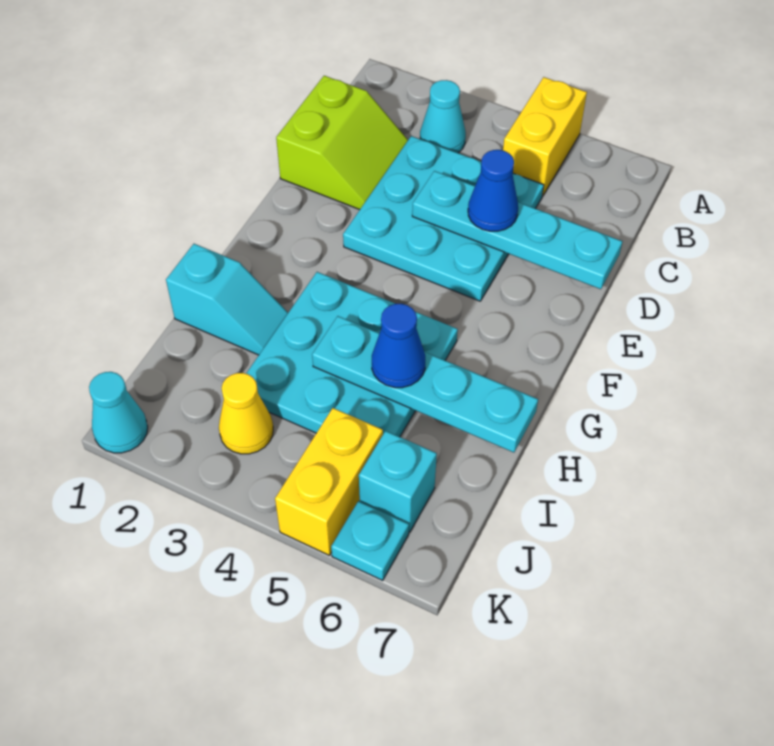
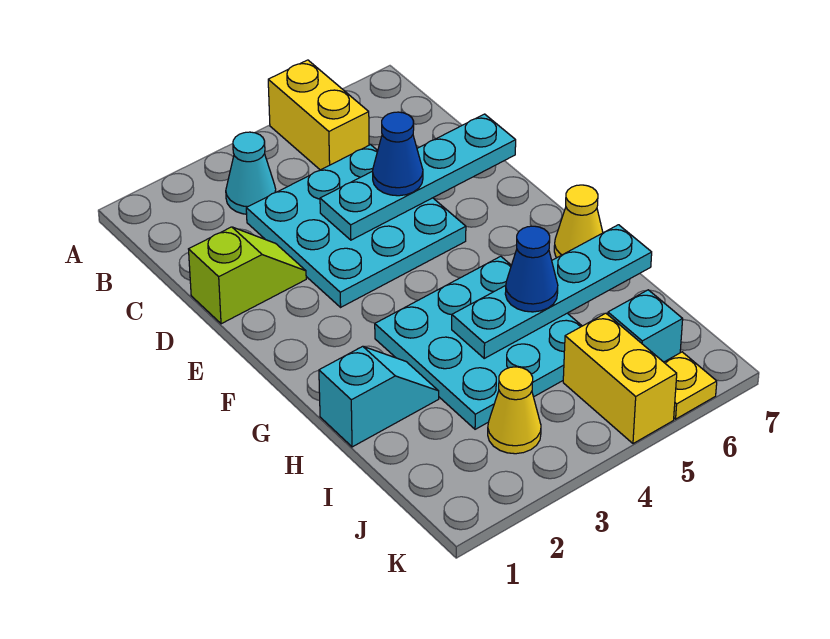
lime slope C1:D2 level 1 top 1 -> lime slope D1:D2 level 1 top 1
none -> yellow cone G7 level 1
cyan cone K1 level 1 -> none
cyan plate K6 level 1 -> yellow plate K6 level 1

